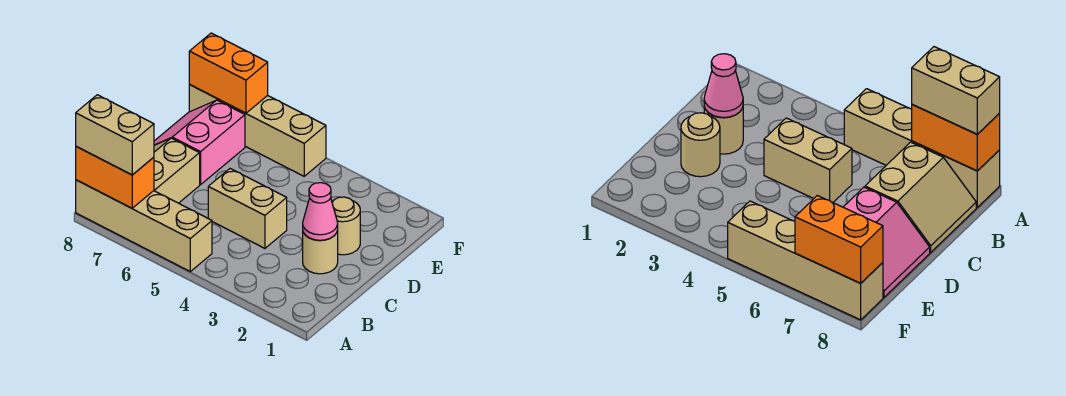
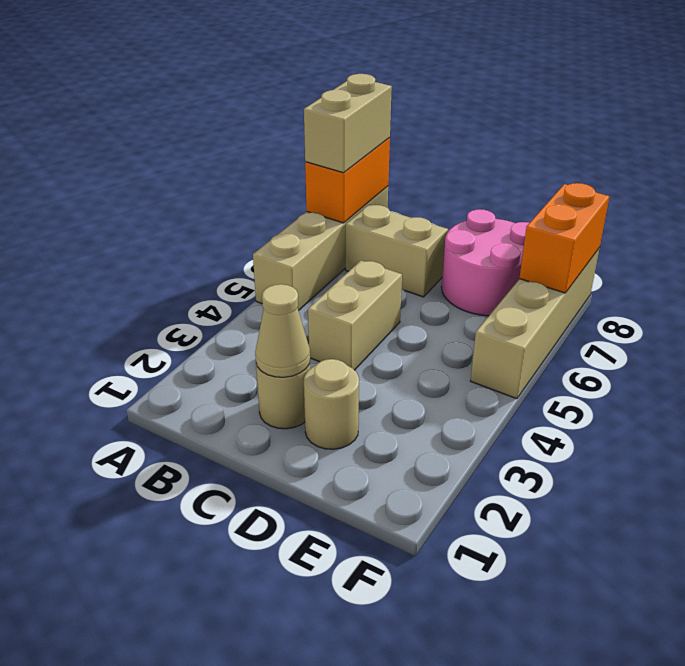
pink cone C2 level 2 -> tan cone C2 level 2
pink slope D7:E8 level 1 top 7 -> pink round brick D7:E8 level 1

